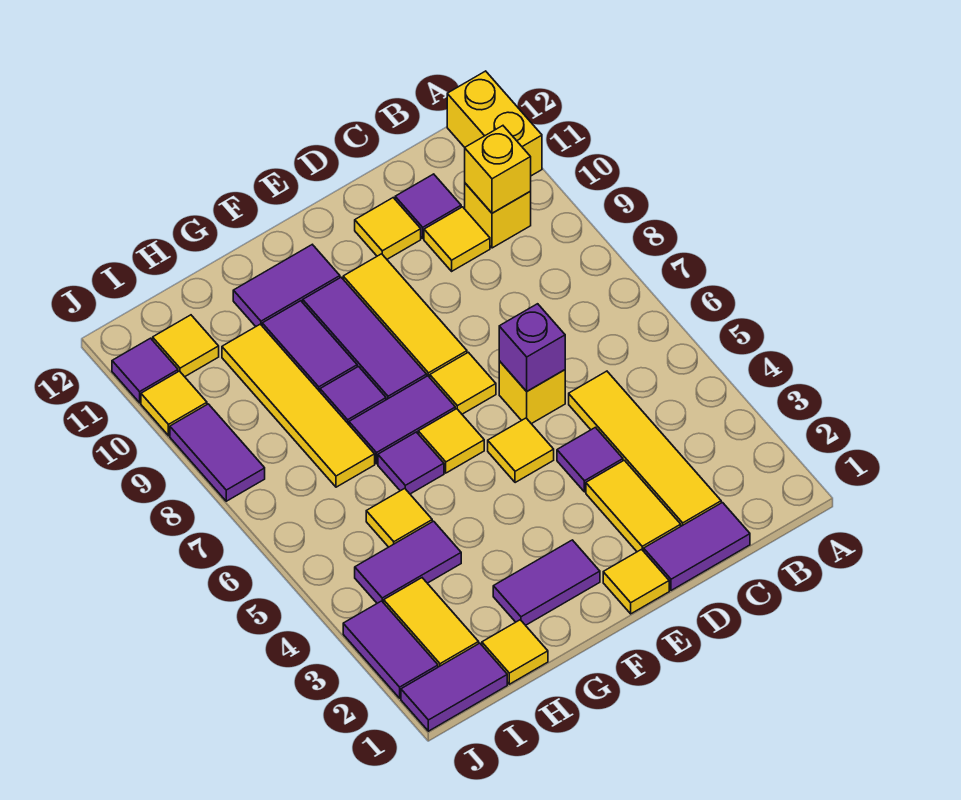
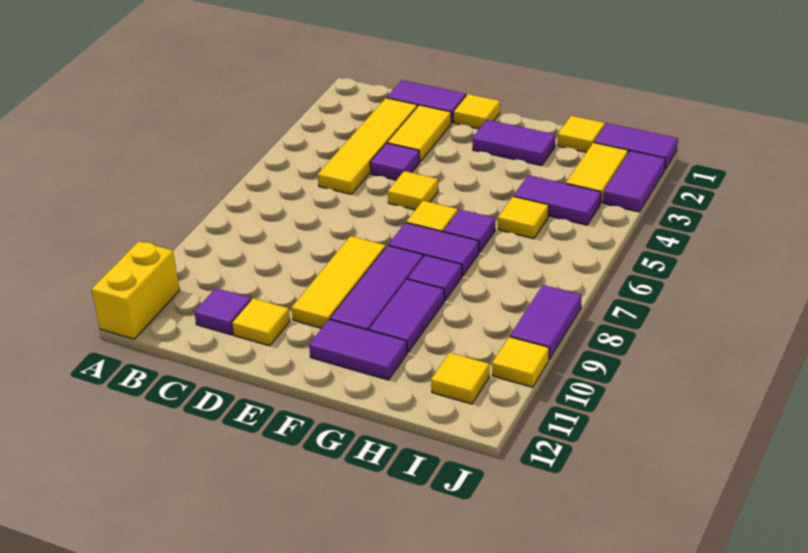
yellow brick B10 level 1 -> none
yellow brick B10 level 2 -> none
yellow tile C10 level 1 -> none
yellow brick D6 level 1 -> none
purple brick D6 level 2 -> none
yellow tile E7 level 1 -> none
yellow tile H7:H10 level 1 -> none
purple tile J11 level 1 -> none

